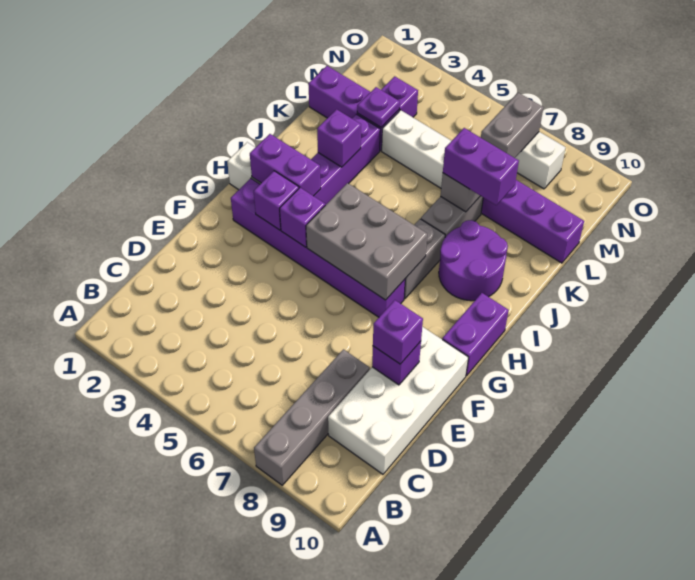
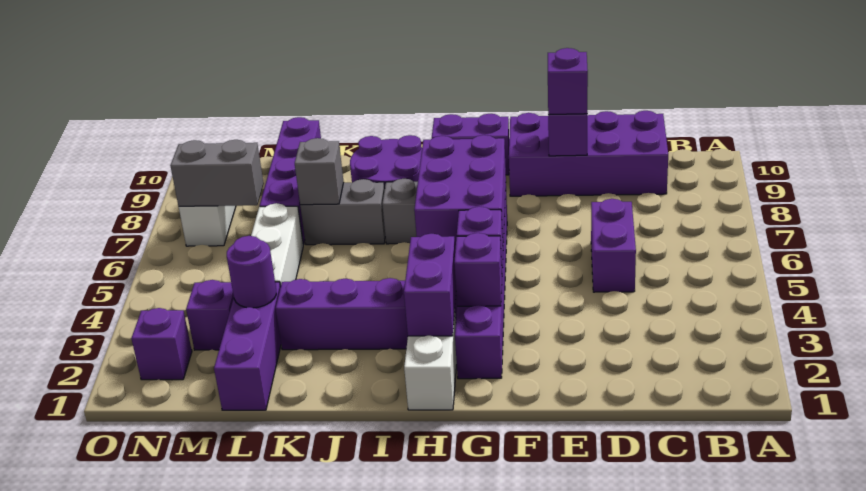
grey brick A8:D8 level 1 -> none
white brick C9:F10 level 1 -> purple brick C9:F10 level 1
grey brick G5:H7 level 2 -> purple brick G5:H7 level 2
purple brick J3 level 2 -> purple brick N2 level 1
purple brick K7:K8 level 3 -> purple brick D5:D6 level 1
purple plate L3 level 2 -> purple round brick L3 level 2

